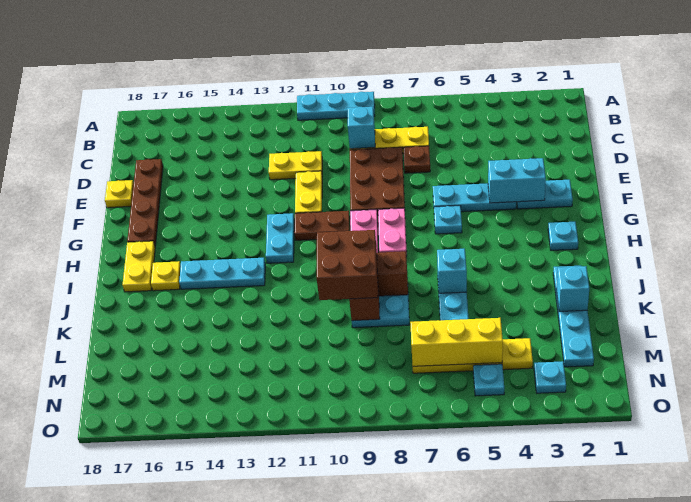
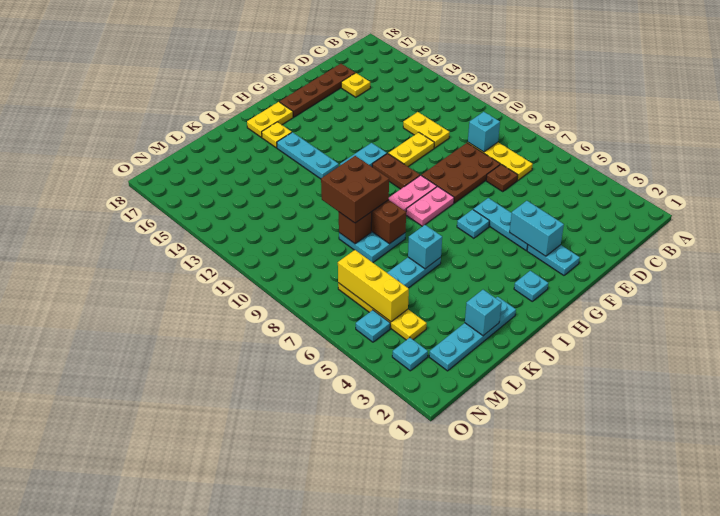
cyan plate A9:A11 level 1 -> none
yellow plate E18 level 1 -> yellow plate D16 level 1

